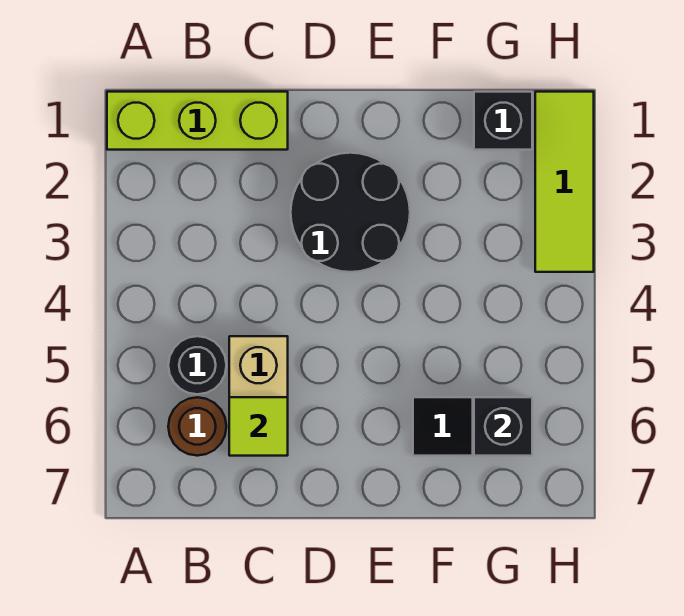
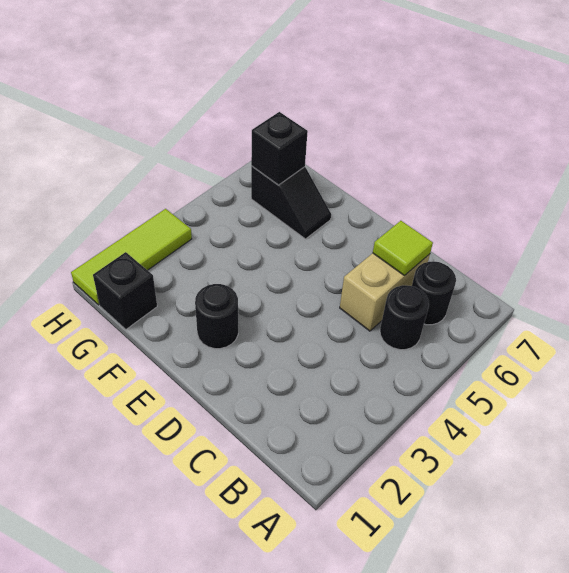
lime brick A1:C1 level 1 -> none
brown round brick B6 level 1 -> black round brick B6 level 1
black round brick D2:E3 level 1 -> black round brick E2 level 1

